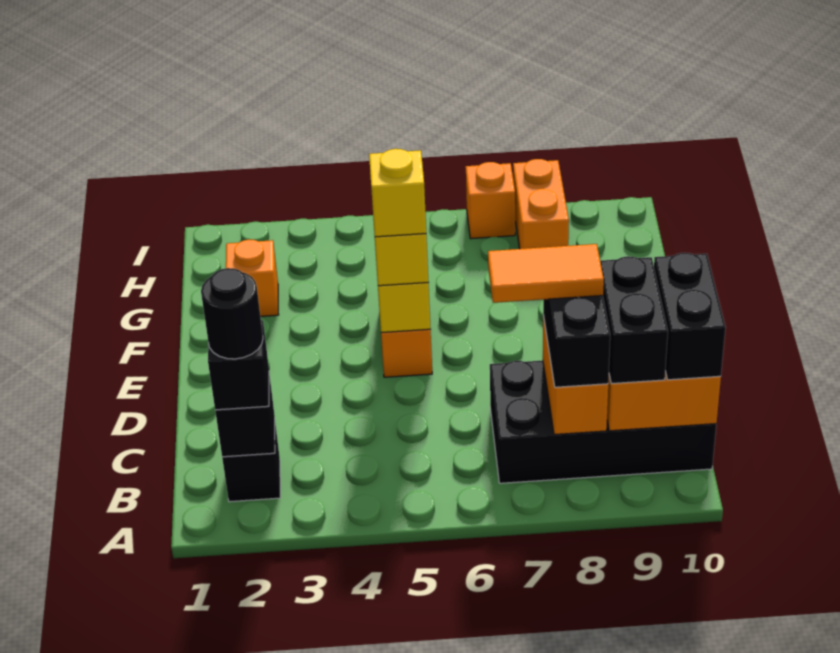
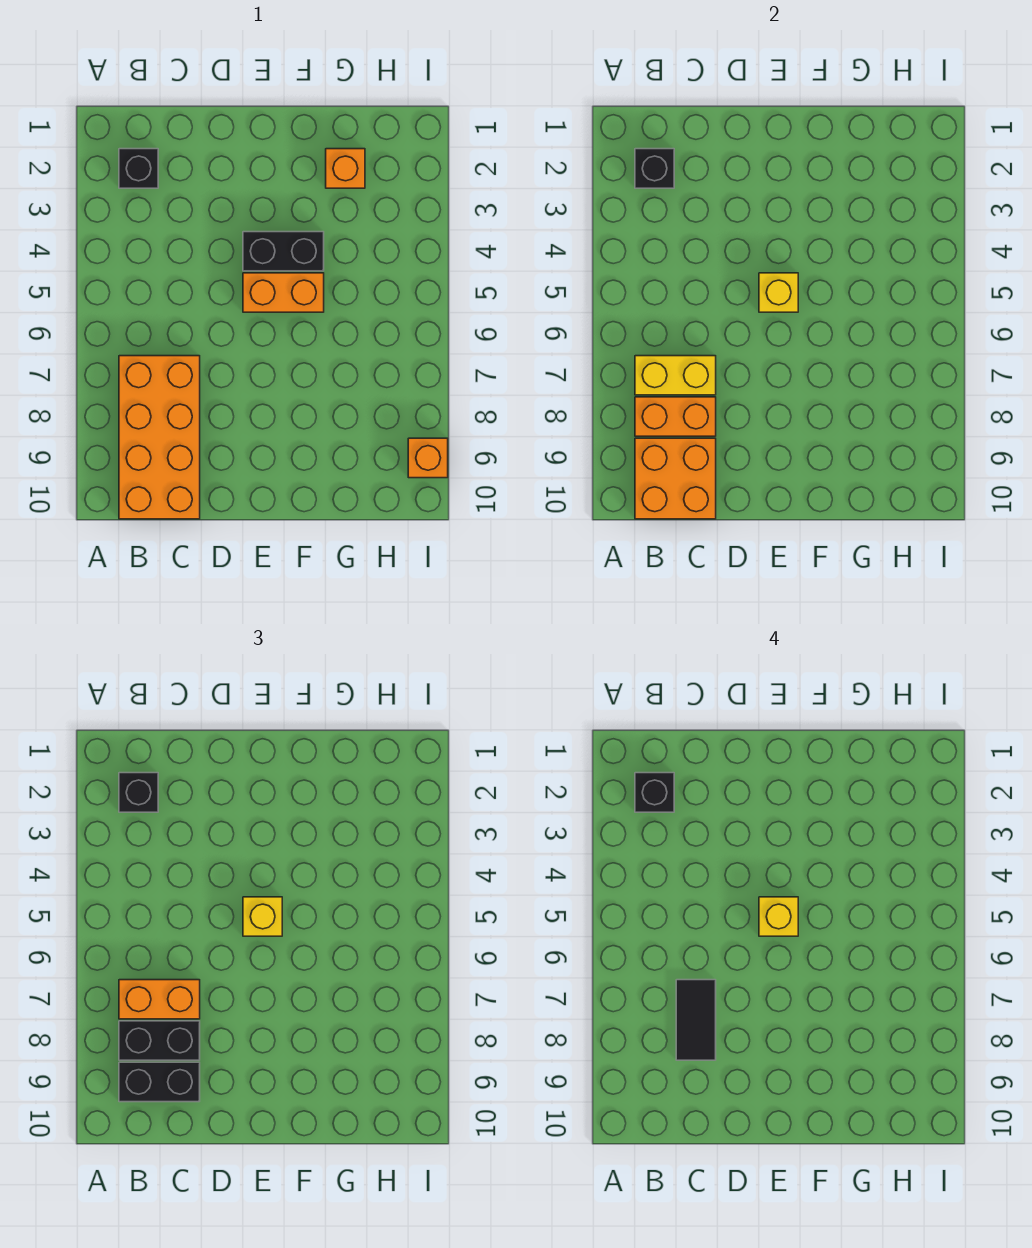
black round brick B2 level 4 -> black brick B2 level 4
black brick B7:C10 level 1 -> orange brick B7:C10 level 1
none -> yellow brick B7:C7 level 2
black brick B10:C10 level 3 -> black brick E4:F4 level 1
orange tile C7:C8 level 4 -> black tile C7:C8 level 4
orange brick H8:I8 level 1 -> orange brick B7:C7 level 3
orange brick I7 level 1 -> orange brick I9 level 1

